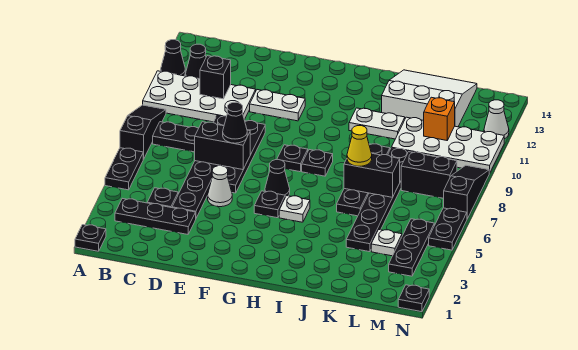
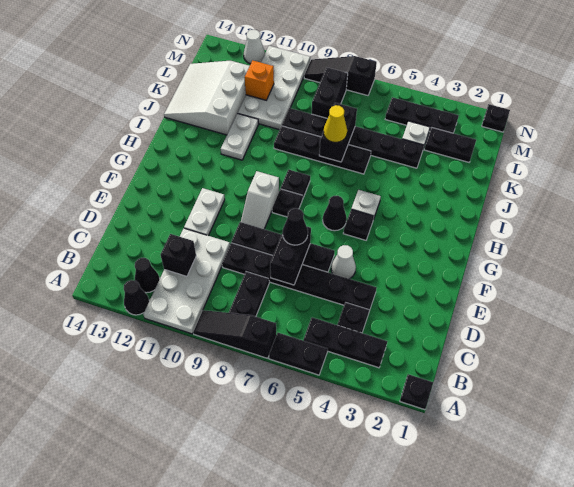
black plate B3:D3 level 1 -> black plate B3:B5 level 1
none -> white slope F9:G9 level 1 top G
black plate N5:N6 level 1 -> black plate L2:L3 level 1

